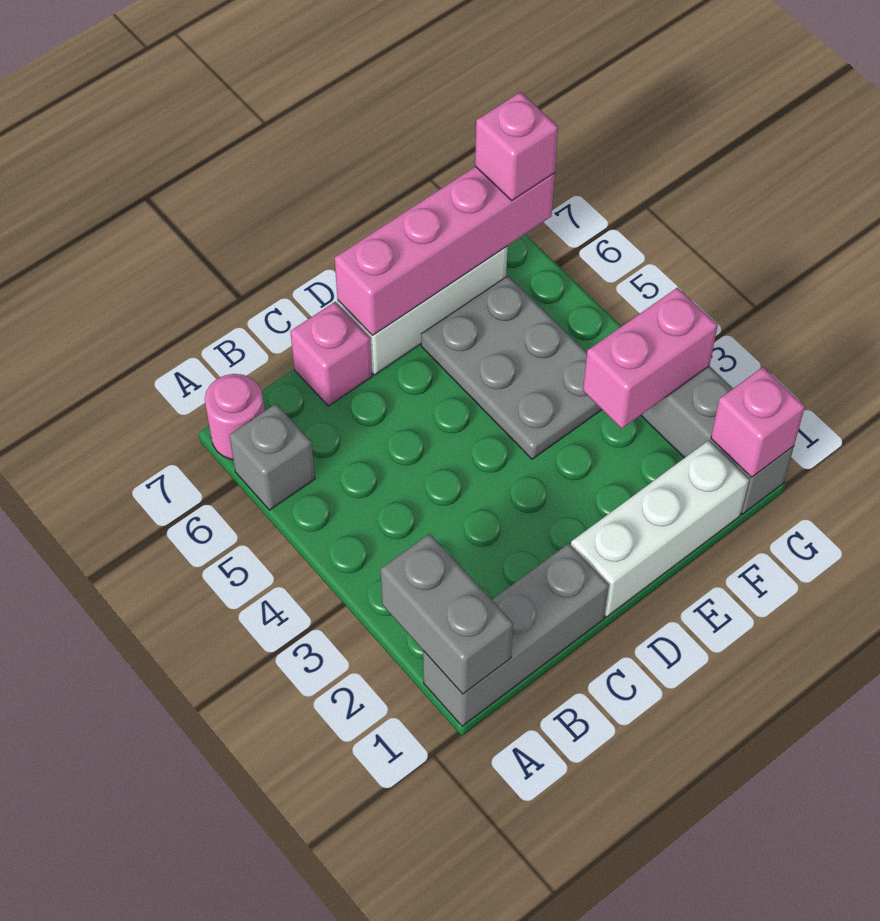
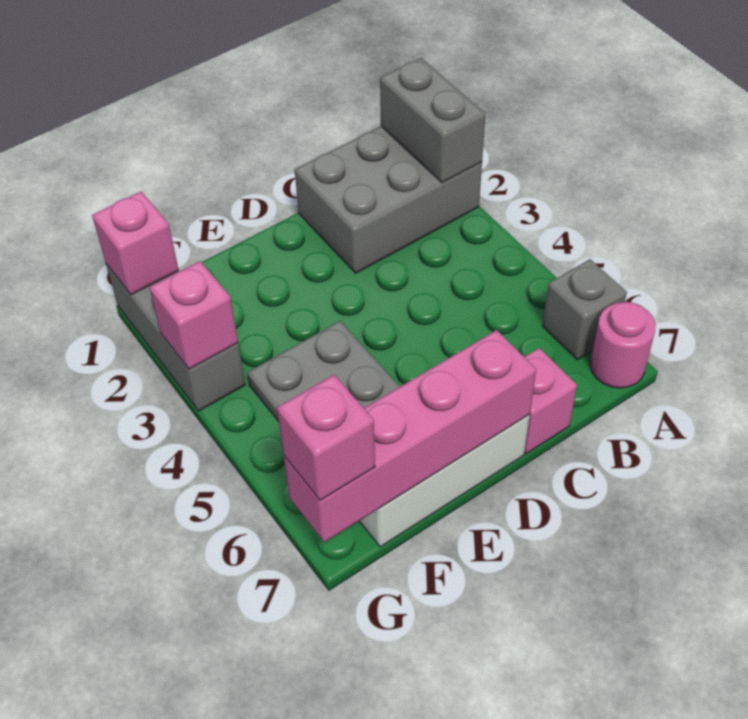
grey brick A1:C1 level 1 -> grey brick A1:C2 level 1
white brick D1:F1 level 1 -> none
pink brick F3:G3 level 2 -> pink brick G3 level 2

